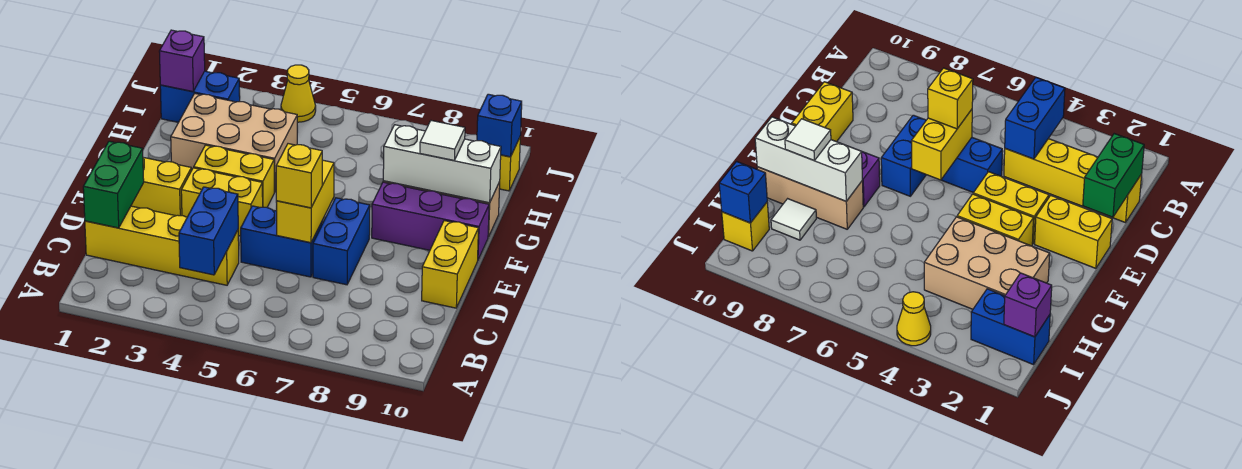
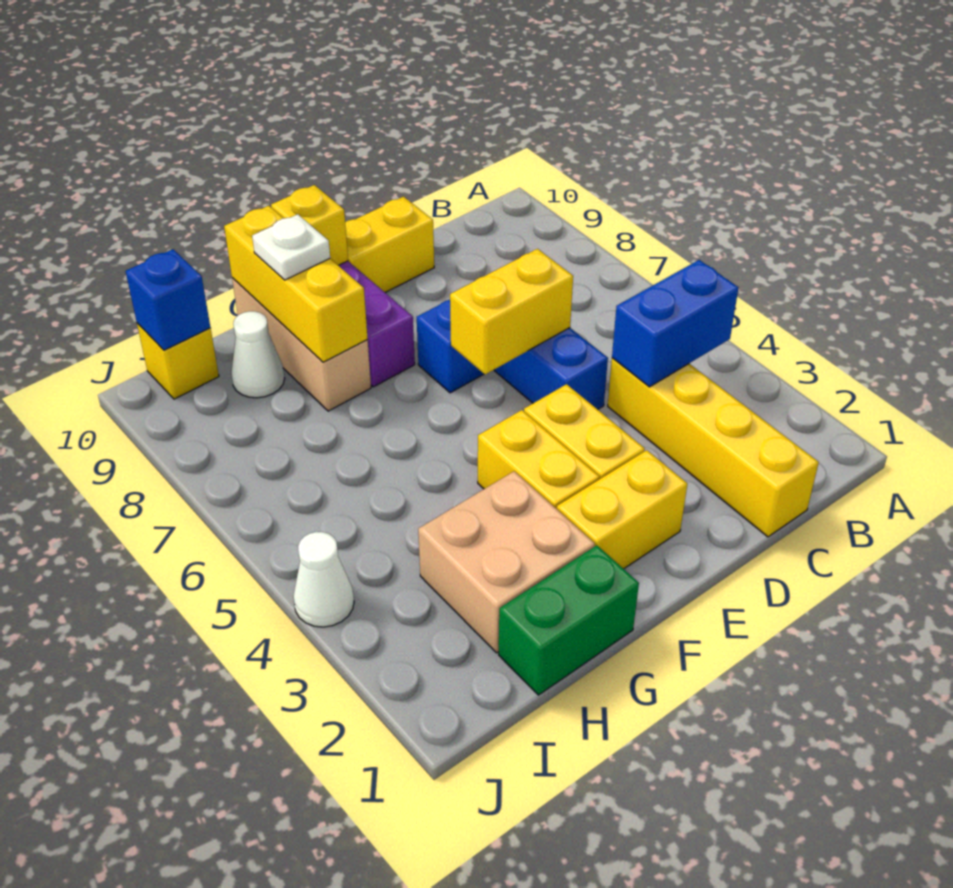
green brick C1:D1 level 2 -> green brick G1:H1 level 1
yellow brick D6 level 3 -> yellow brick F10 level 2
yellow brick E1:E2 level 1 -> yellow brick E2:F2 level 1
tan brick G2:H4 level 1 -> tan brick G2:H3 level 1
white brick G8:G10 level 2 -> yellow brick G8:G10 level 2
white tile G9 level 3 -> white plate G9 level 3
white tile H9 level 1 -> white cone H9 level 1
blue brick I1:I2 level 1 -> none
purple brick I1 level 2 -> none
yellow cone J4 level 1 -> white cone J4 level 1

